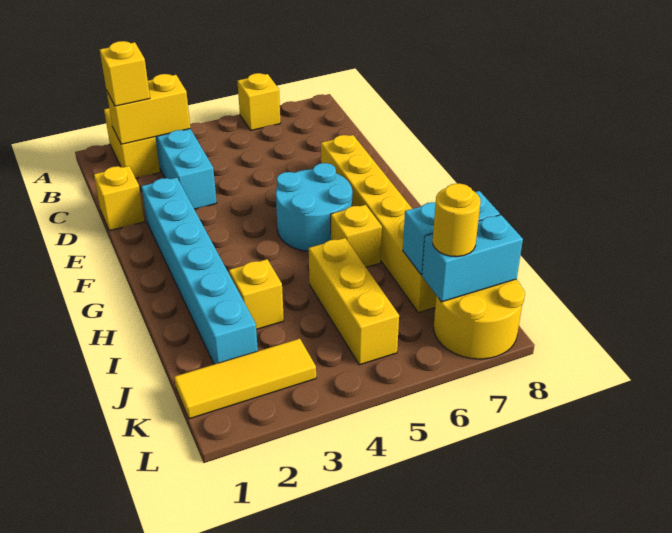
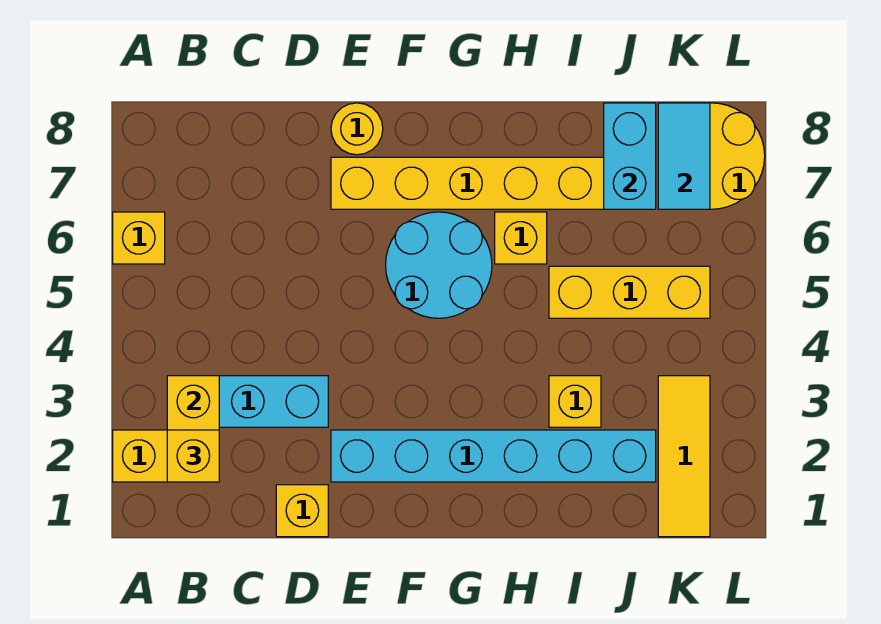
cyan brick K7:K8 level 2 -> cyan tile K7:K8 level 2
yellow round brick K7 level 3 -> yellow round brick E8 level 1

